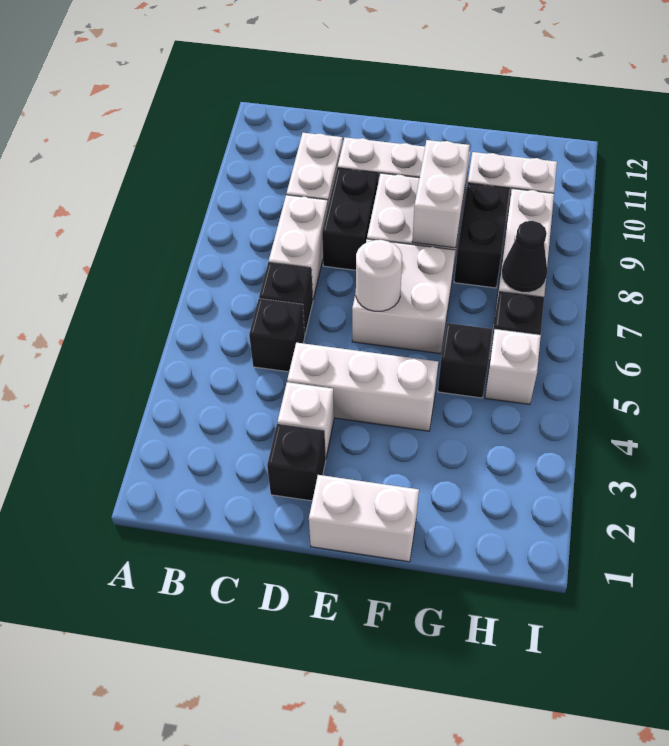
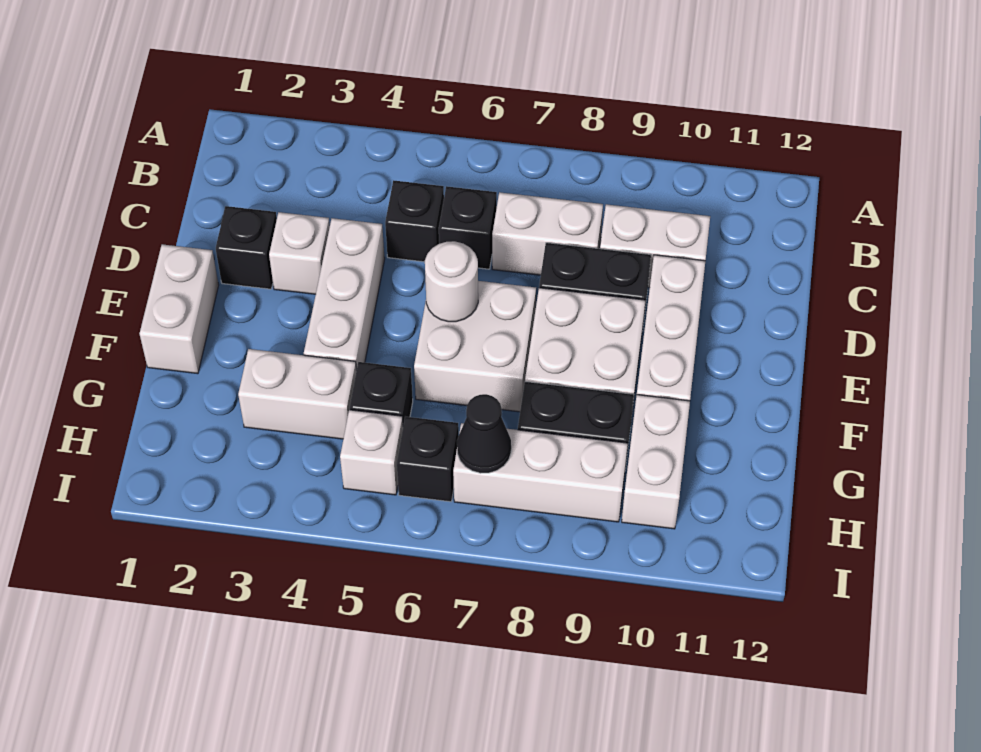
white brick F8:F9 level 2 -> white brick G3:G4 level 1

